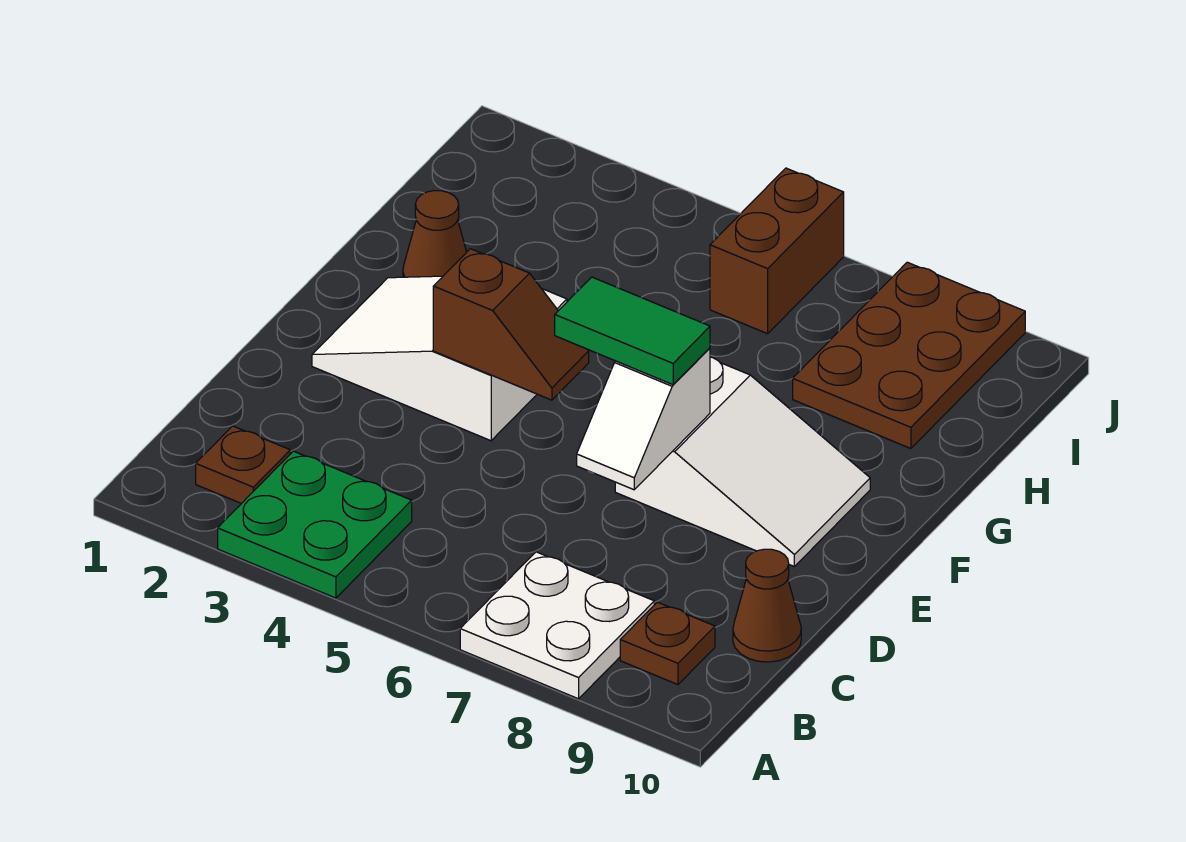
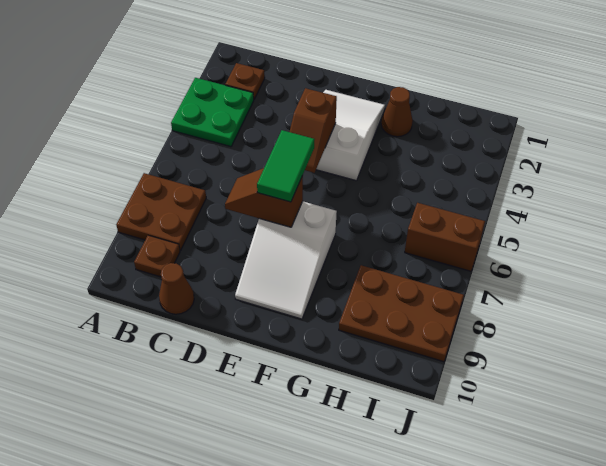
white plate A7:B8 level 1 -> brown plate A7:B8 level 1
white slope D7:E7 level 2 top E -> brown slope D7:E7 level 2 top E

